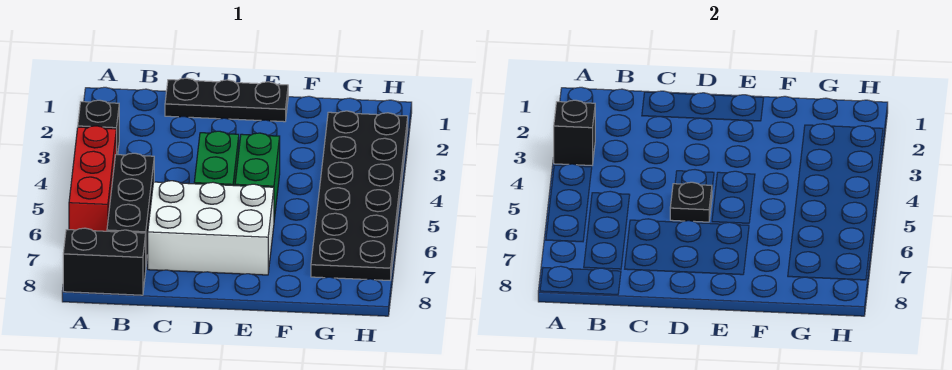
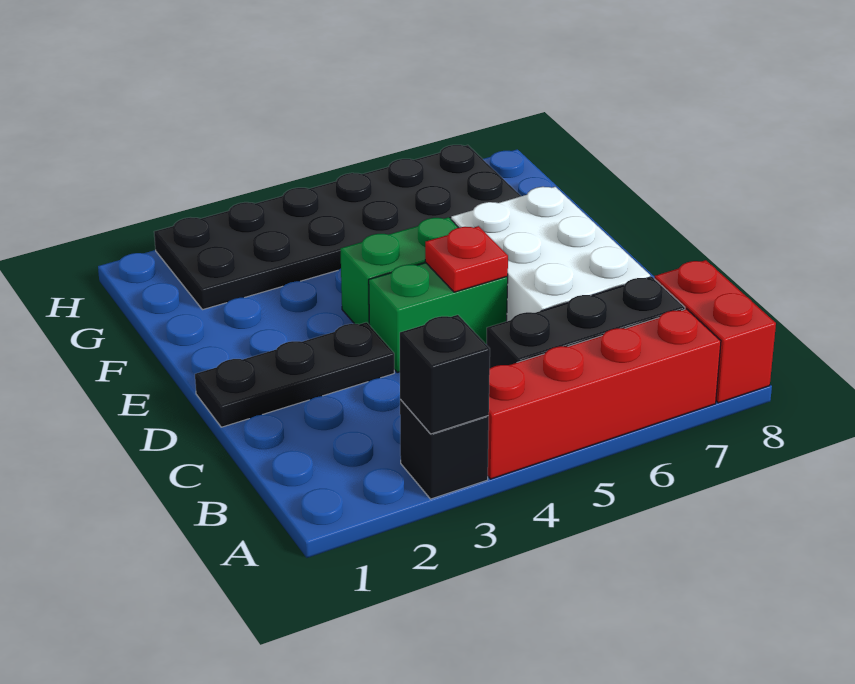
red brick A4:A6 level 1 -> red brick A4:A7 level 1
black brick A8:B8 level 1 -> red brick A8:B8 level 1
black plate C1:E1 level 1 -> black plate D1:D3 level 1
black plate D5 level 2 -> red plate D5 level 2

